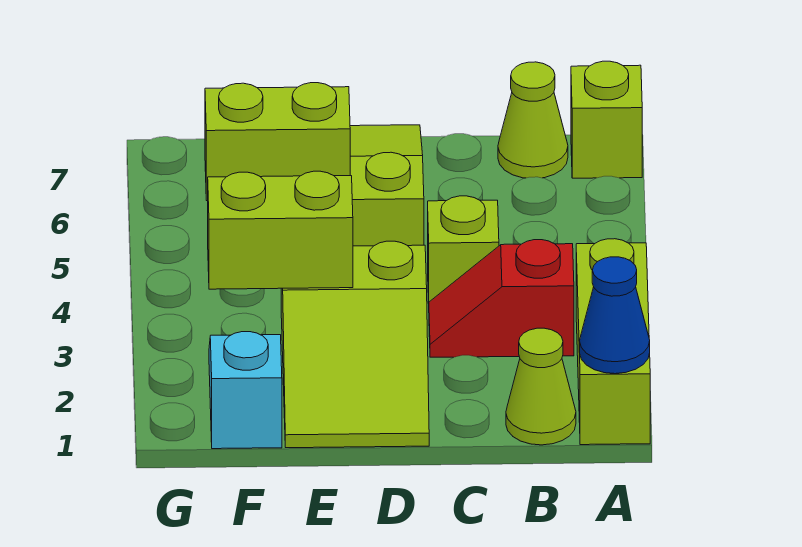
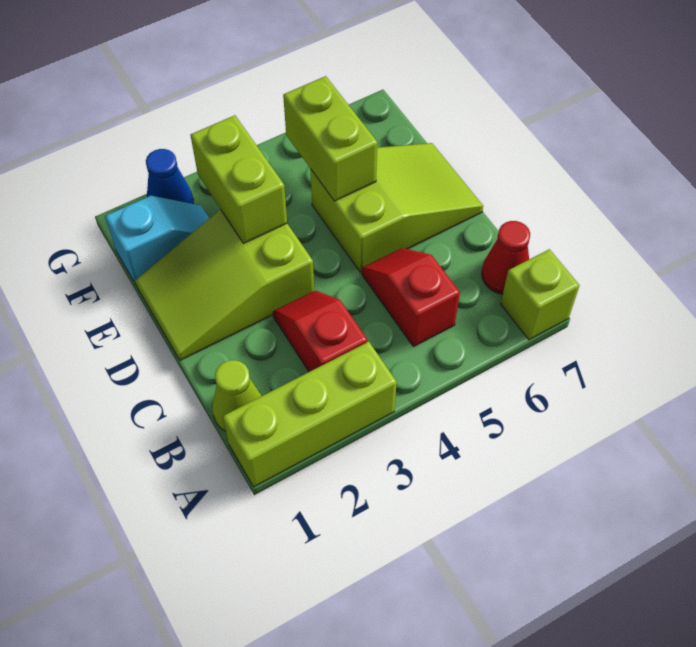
blue cone A1 level 2 -> blue cone G2 level 1
none -> red slope B5:C5 level 1 top B
lime cone B7 level 1 -> red cone B7 level 1
lime brick C4 level 1 -> none

